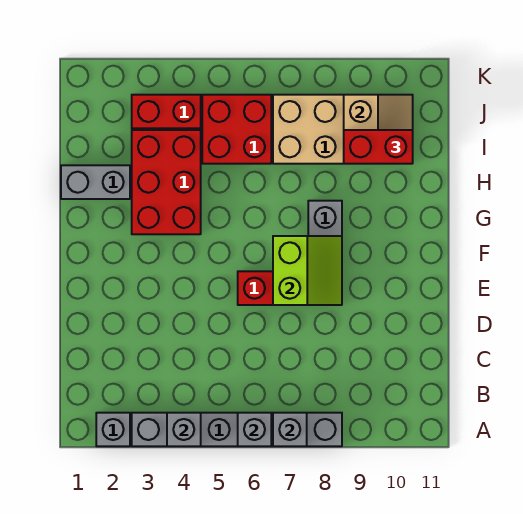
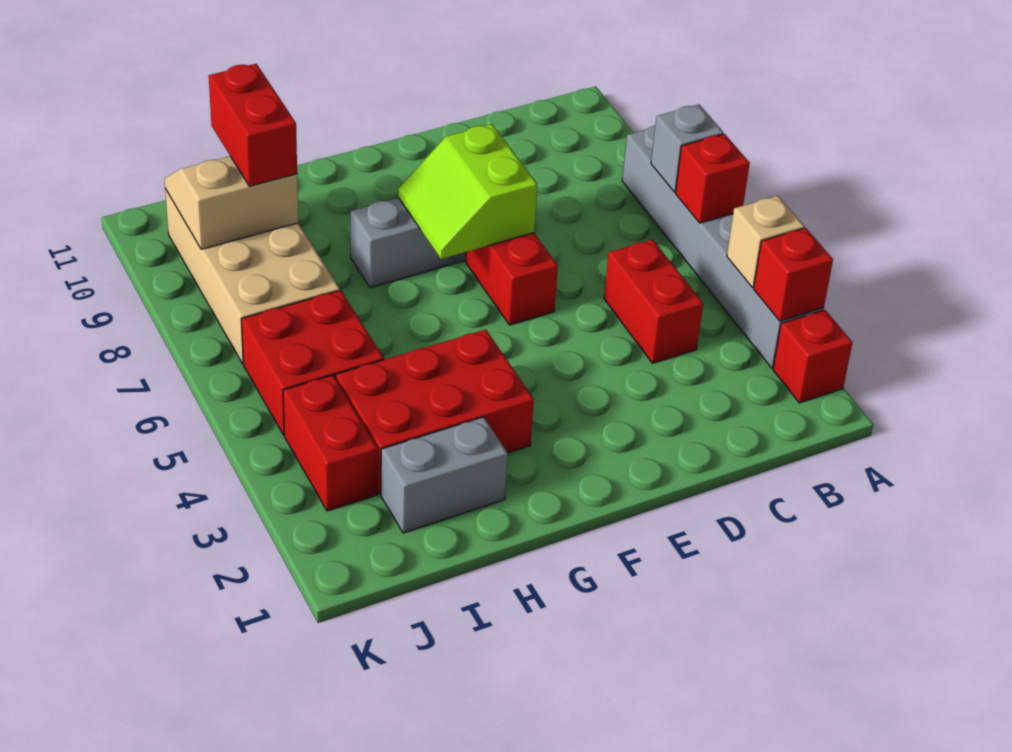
grey brick A2 level 1 -> red brick A2 level 1
none -> red brick A3 level 2
grey brick A4 level 2 -> tan brick A4 level 2
grey brick A6 level 2 -> red brick A6 level 2
none -> red brick C4:C5 level 1
lime slope E7:F8 level 2 top 7 -> lime slope E7:F8 level 2 top E
grey brick H1:H2 level 1 -> grey brick H2:I2 level 1

